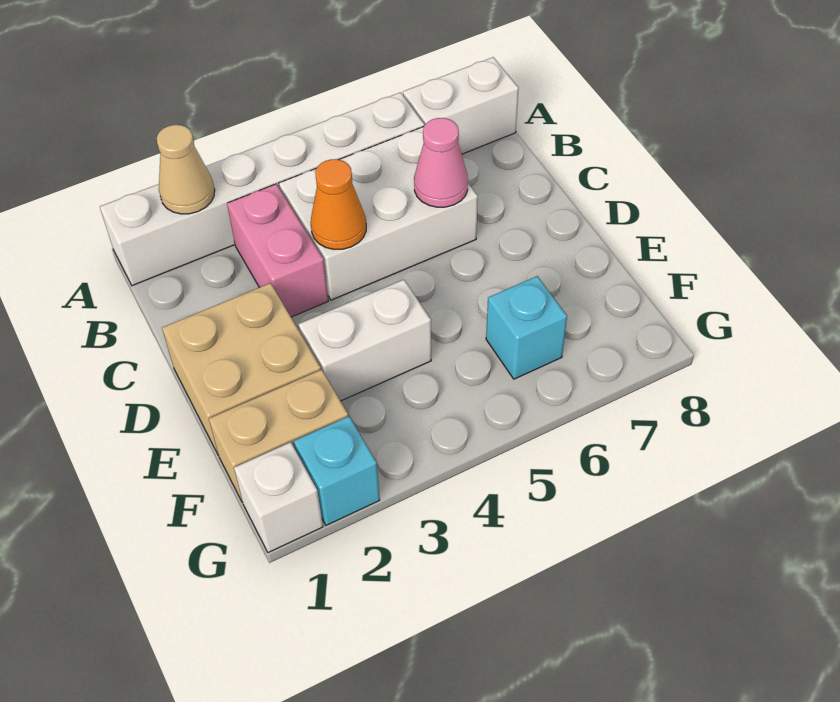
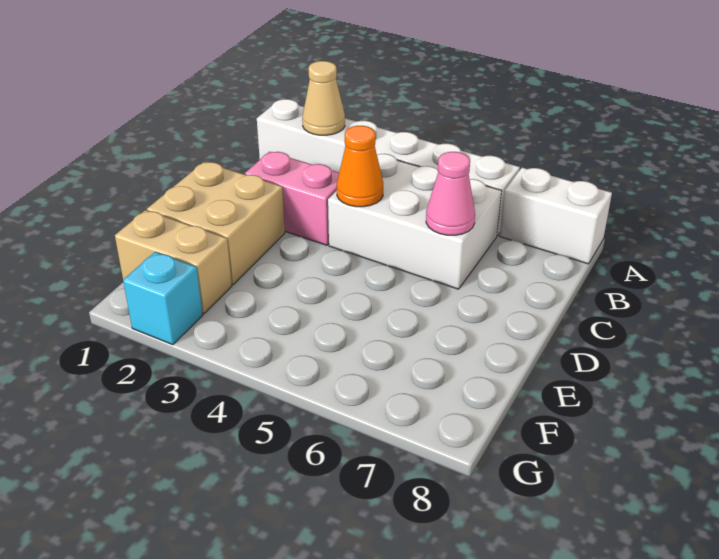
pink brick B3:C3 level 1 -> pink brick C2:C3 level 1
white brick E3:E4 level 1 -> none
cyan brick F6 level 1 -> none
white brick G1 level 1 -> none

